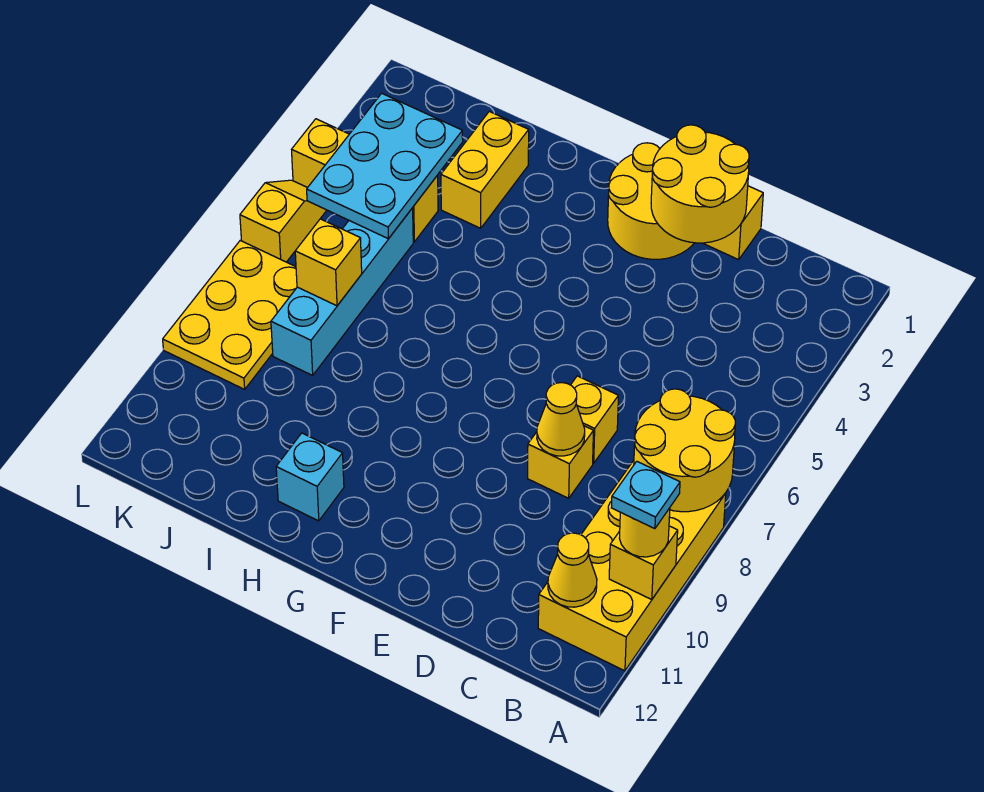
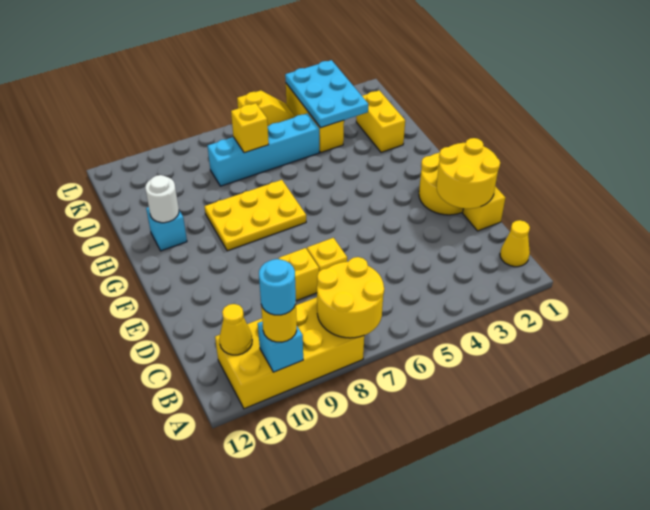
yellow brick A10 level 2 -> cyan brick A10 level 2
cyan plate A10 level 4 -> cyan round brick A10 level 4
yellow cone D8 level 2 -> yellow cone B1 level 1
none -> white round brick H11 level 2
yellow brick I2:I3 level 1 -> yellow brick I2:J2 level 1
cyan plate J3:K5 level 2 -> cyan plate J3:L4 level 2
yellow plate K7:L9 level 1 -> yellow plate G7:H9 level 1

